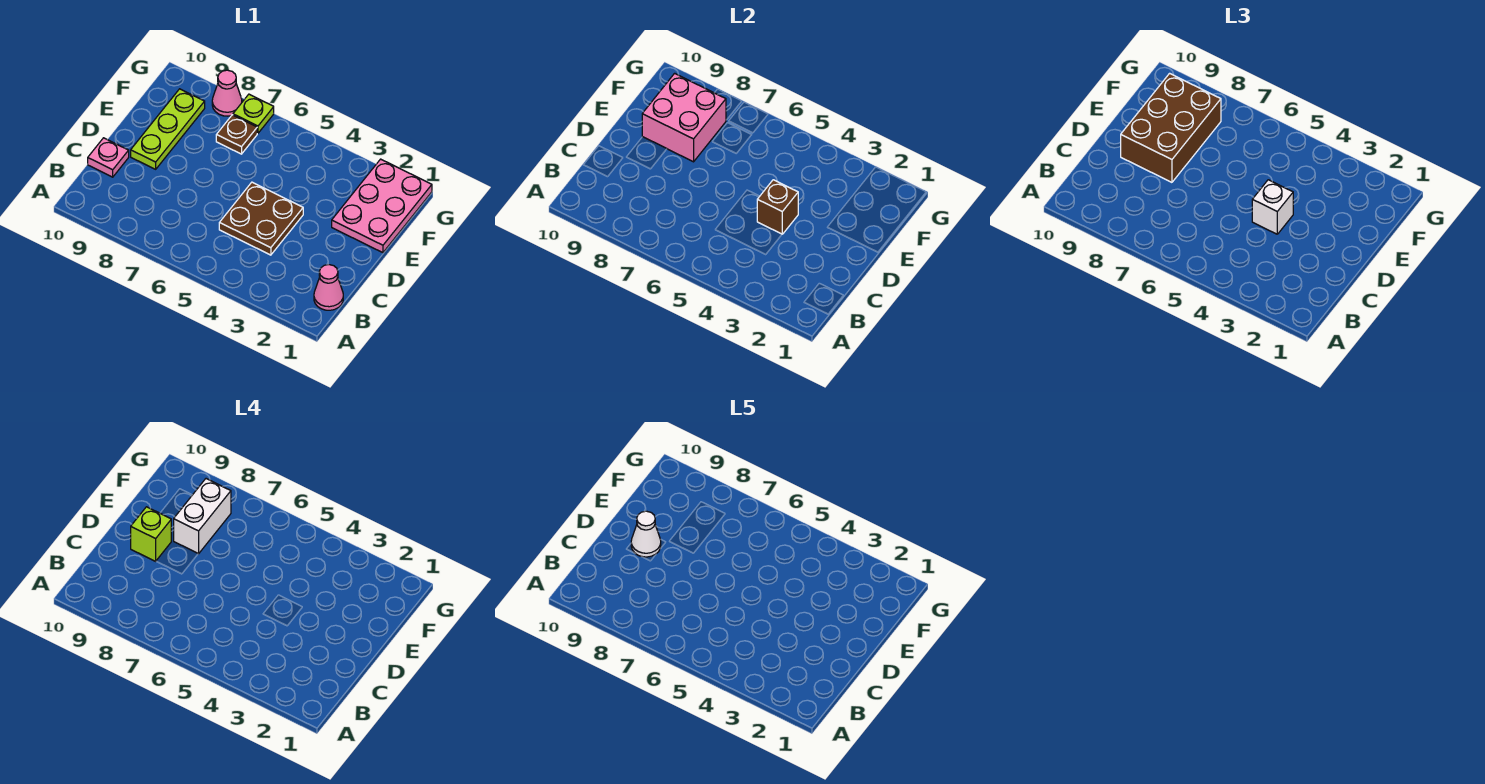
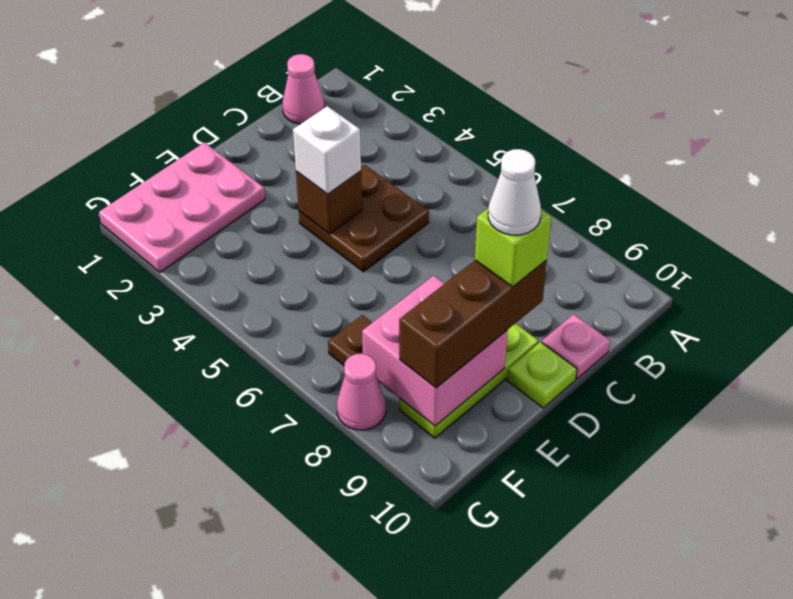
brown brick D8:F9 level 3 -> brown brick D9:F9 level 3
white brick E8:F8 level 4 -> none
lime plate G7 level 1 -> lime plate D10 level 1

